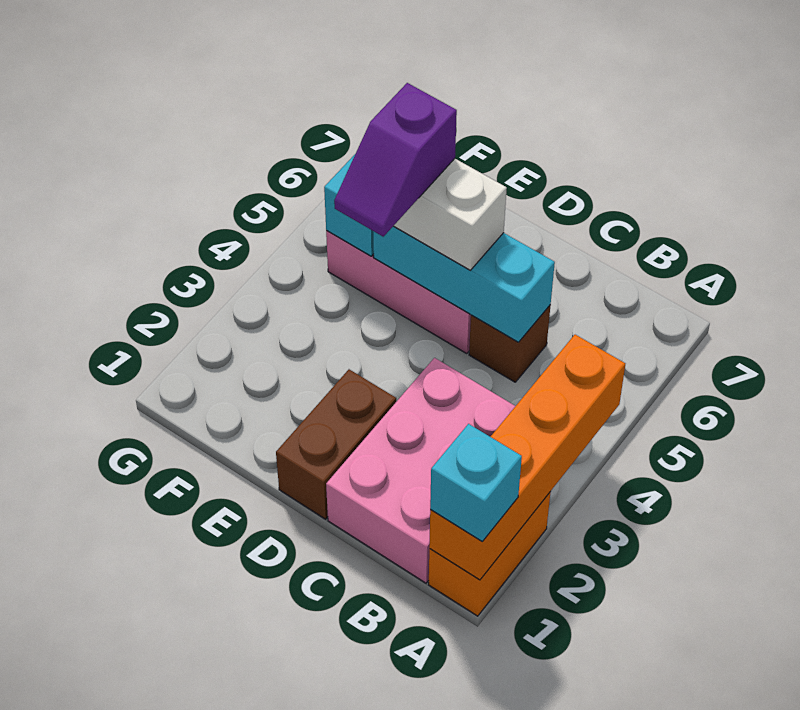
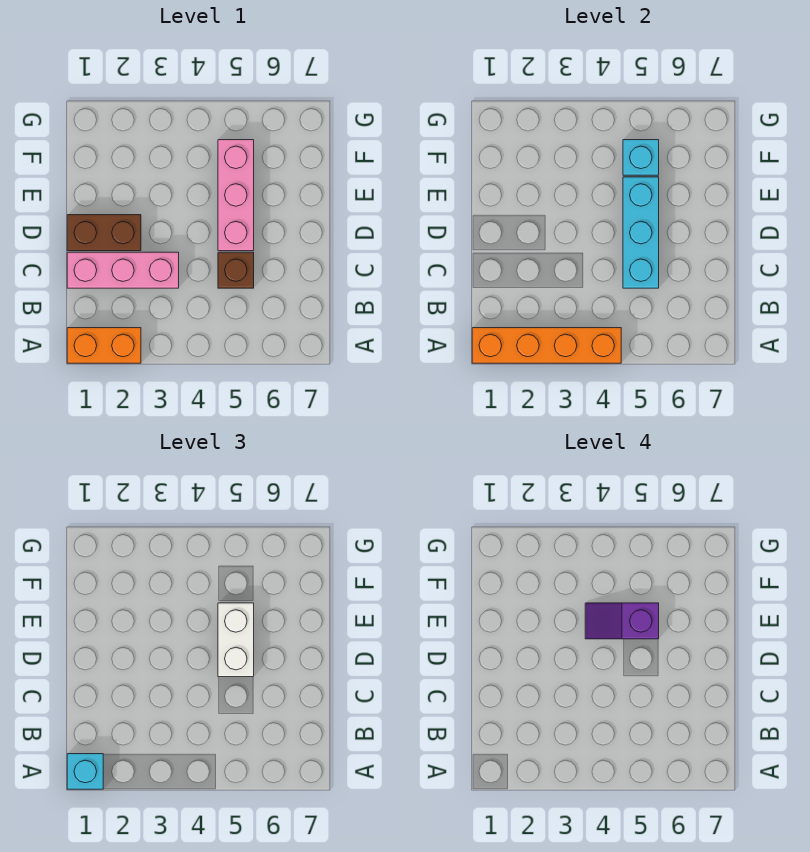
pink brick B1:C3 level 1 -> pink brick C1:C3 level 1

